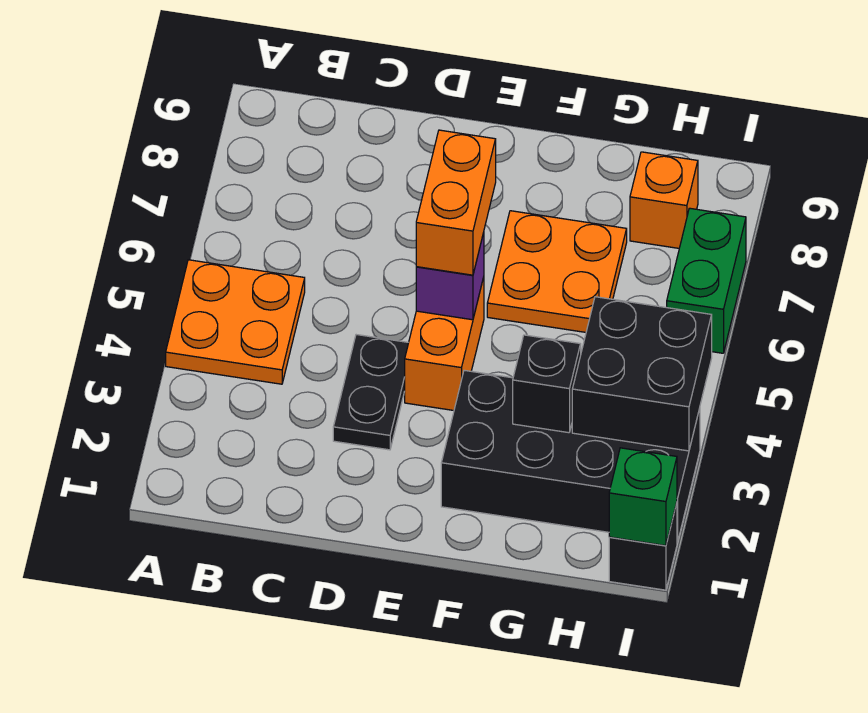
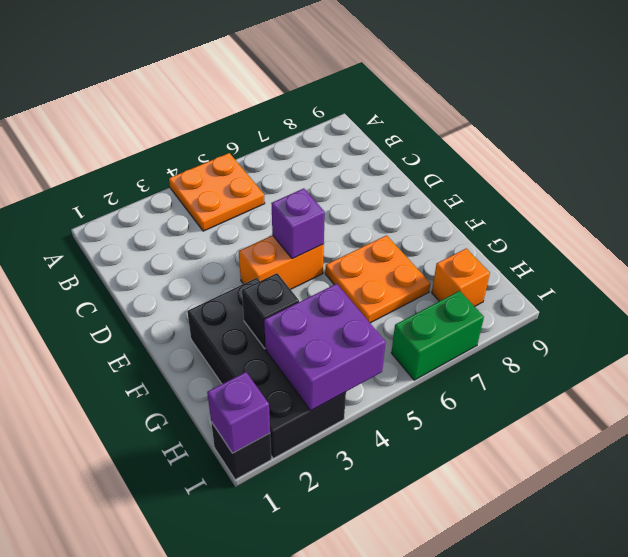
black plate D3:D4 level 1 -> none
orange brick E5:E6 level 3 -> none
black brick H3:I4 level 2 -> purple brick H3:I4 level 2
green brick I1 level 2 -> purple brick I1 level 2

